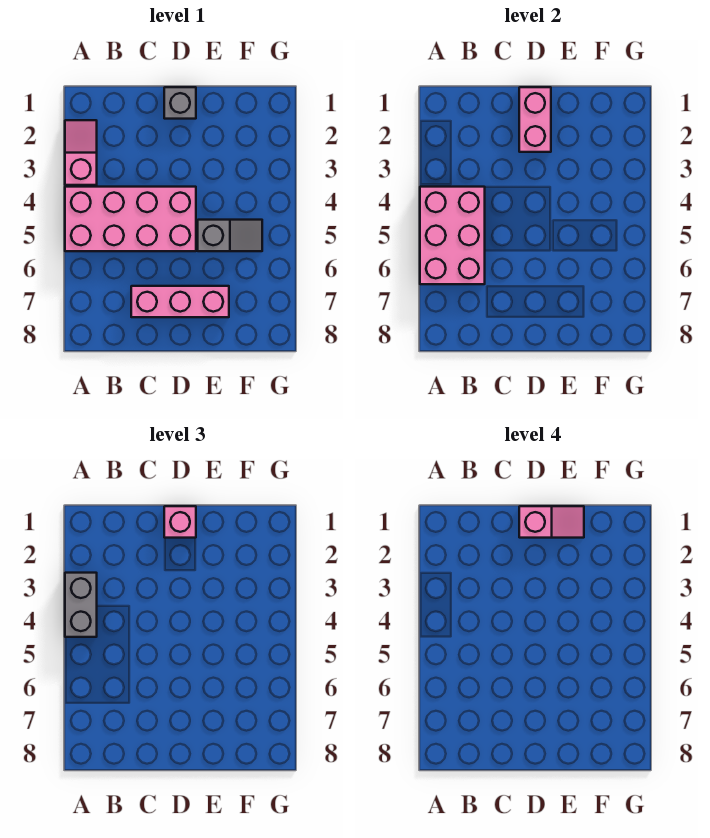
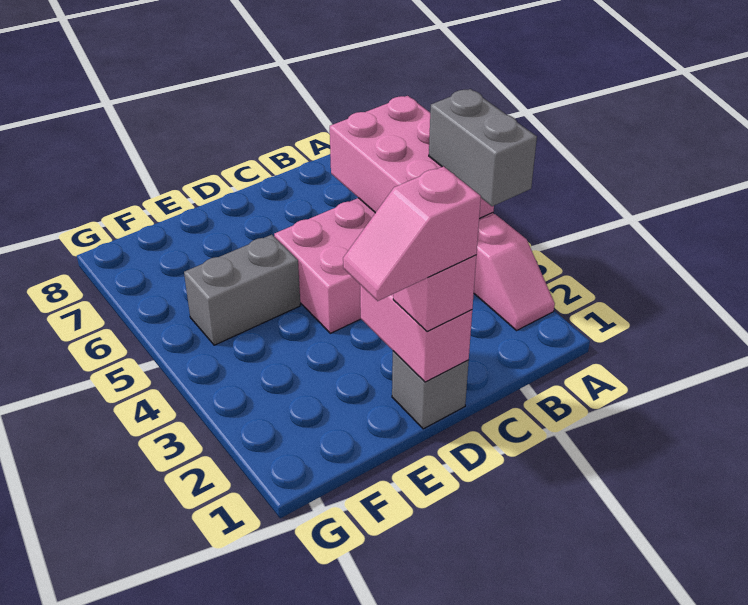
pink brick C7:E7 level 1 -> none
grey slope E5:F5 level 1 top E -> grey brick E5:F5 level 1

